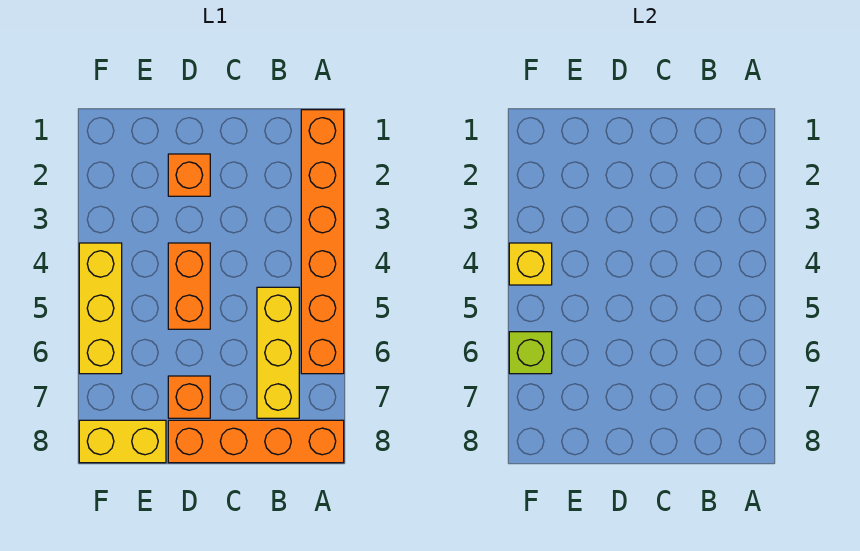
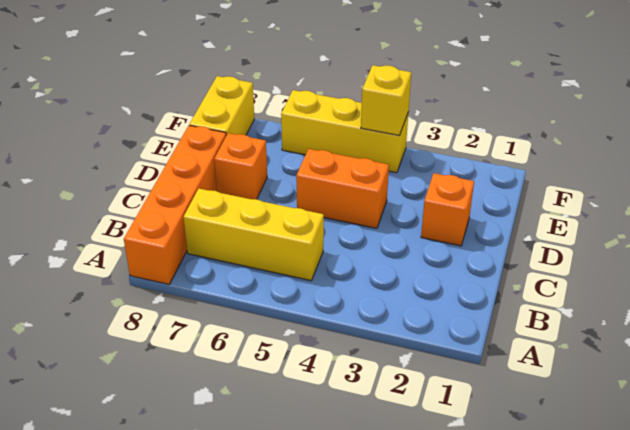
orange brick A1:A6 level 1 -> none
lime brick F6 level 2 -> none

